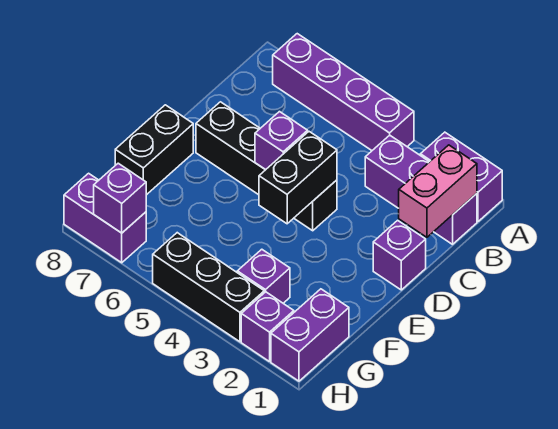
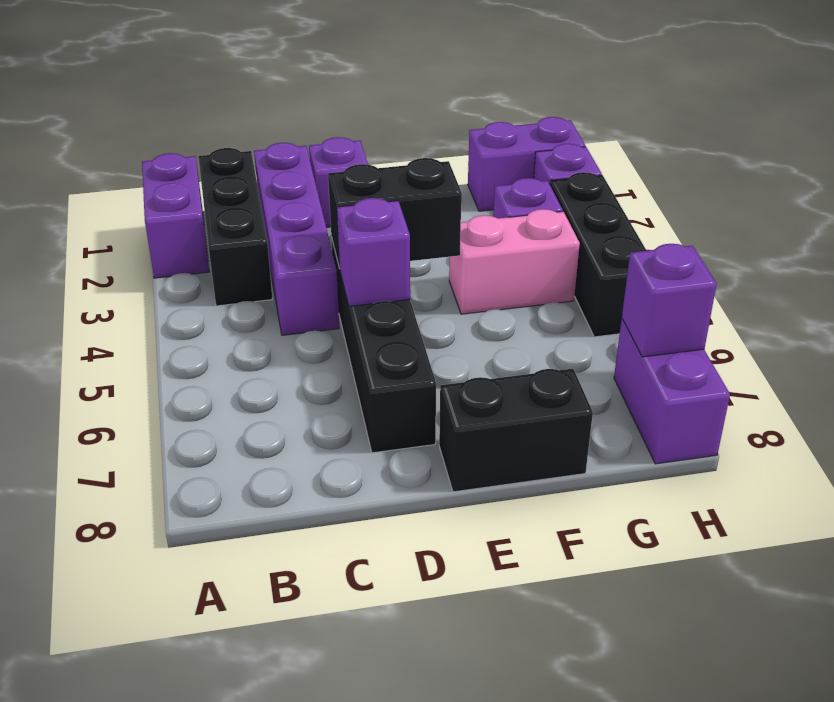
purple brick A4:A7 level 1 -> purple brick C1:C4 level 1
purple brick B1:B3 level 1 -> black brick B1:B3 level 1
pink brick B1:C1 level 2 -> pink brick F4:G4 level 1

